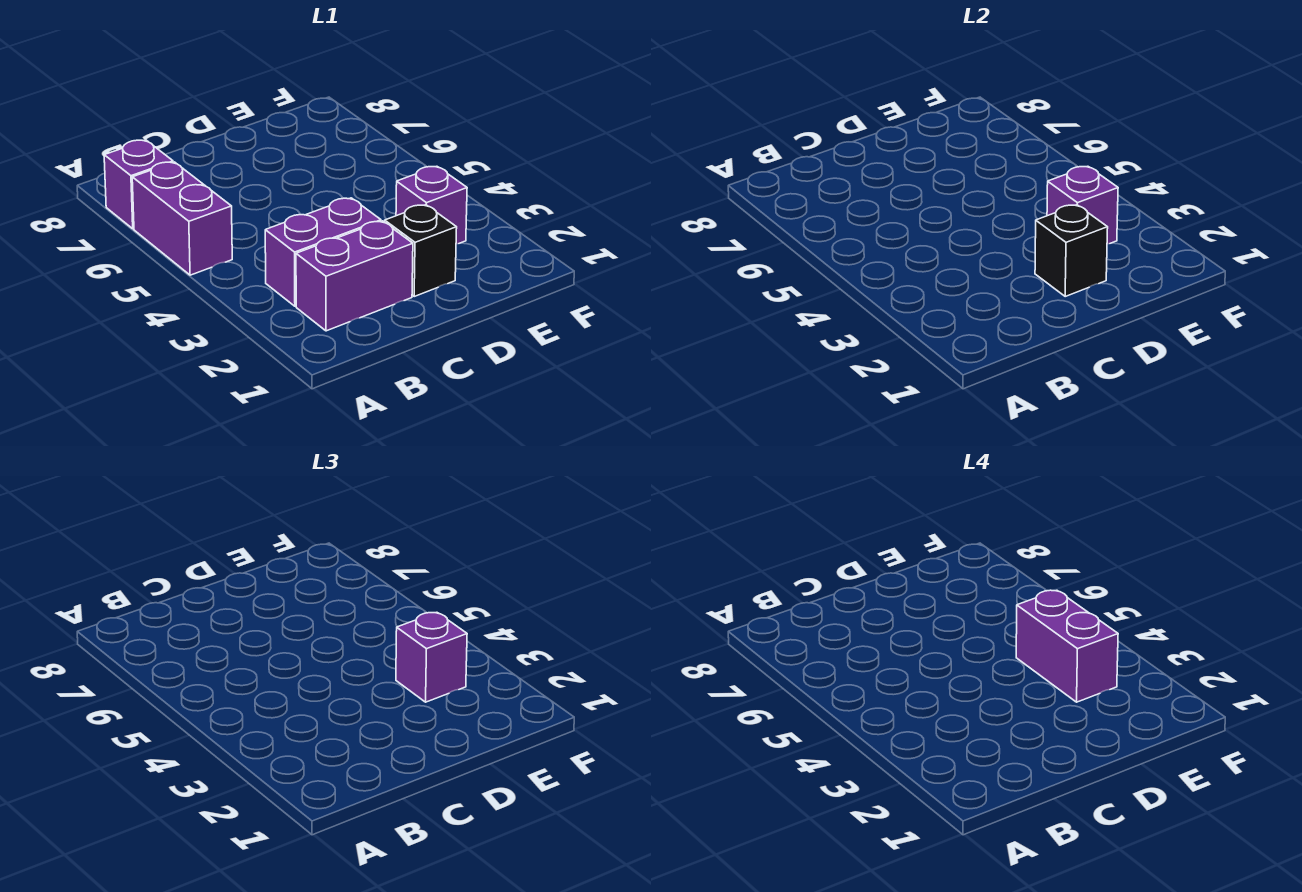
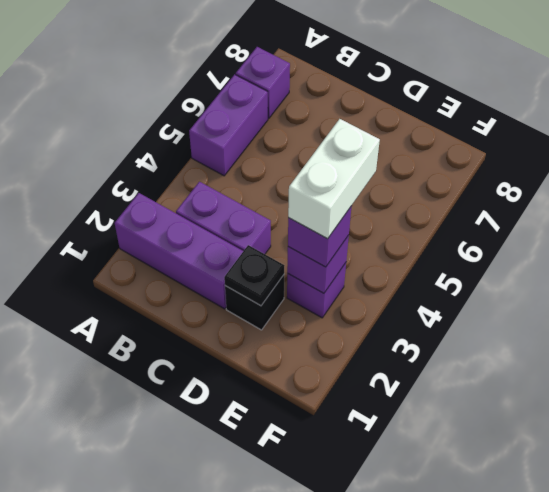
purple brick B2:C2 level 1 -> purple brick A2:C2 level 1
black brick D2 level 2 -> black plate D2 level 2
purple brick E3:E4 level 4 -> white brick E3:E4 level 4

